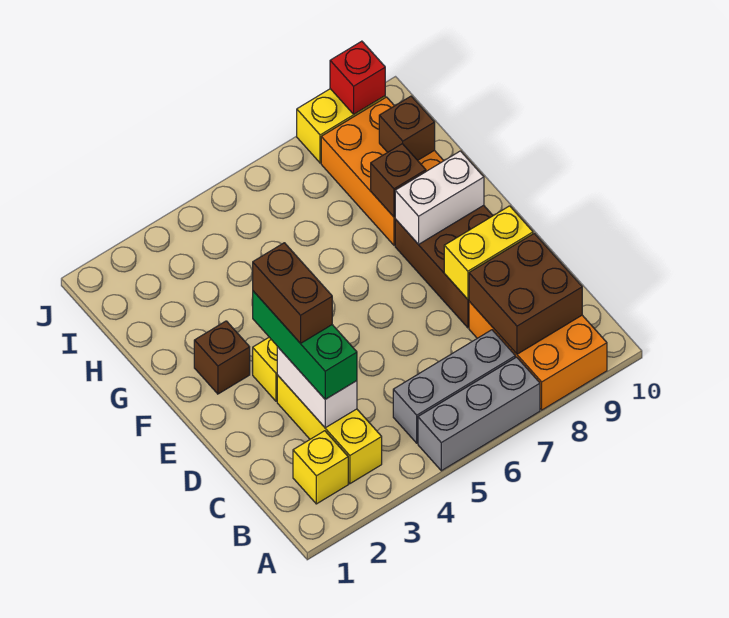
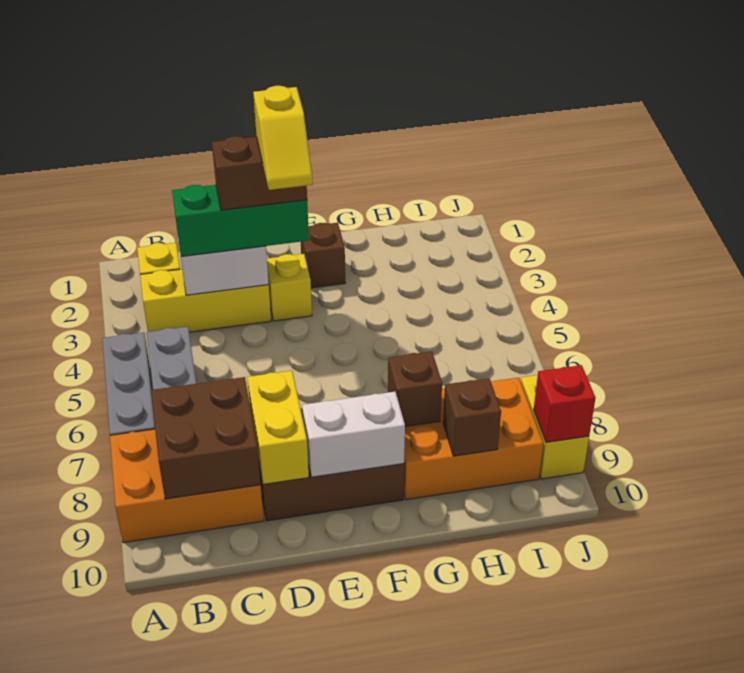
none -> yellow slope E3:E4 level 5 top 3
white brick F8:F9 level 2 -> white brick E9:F9 level 2

